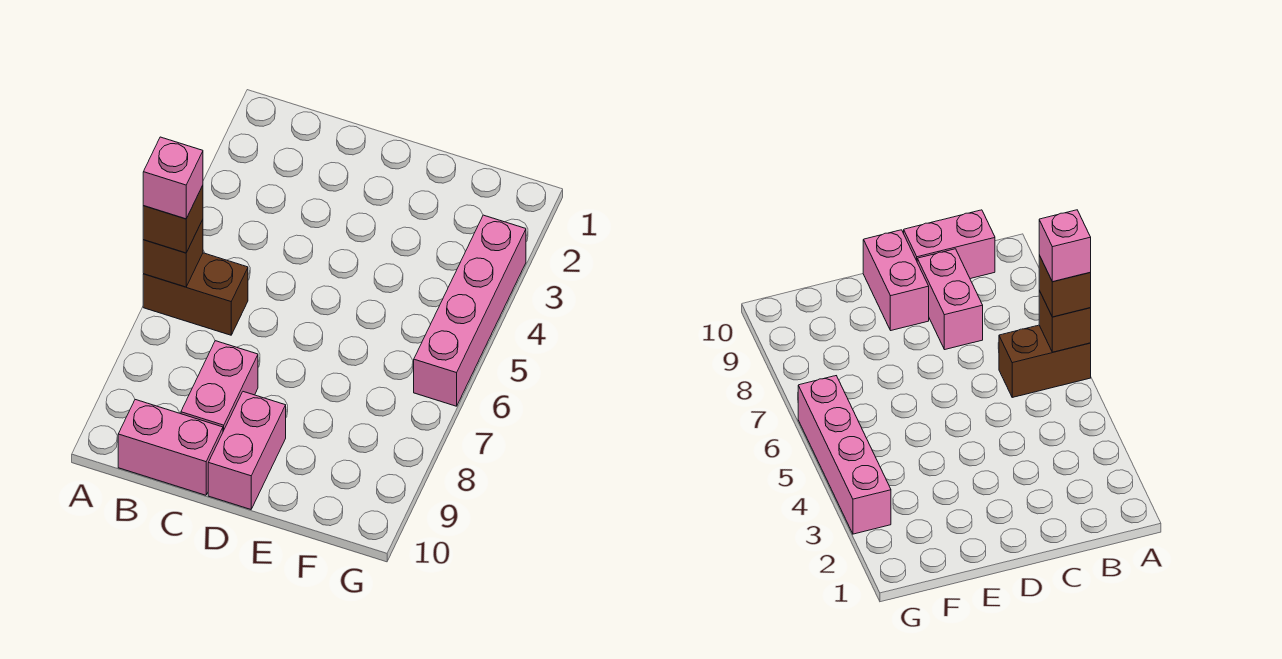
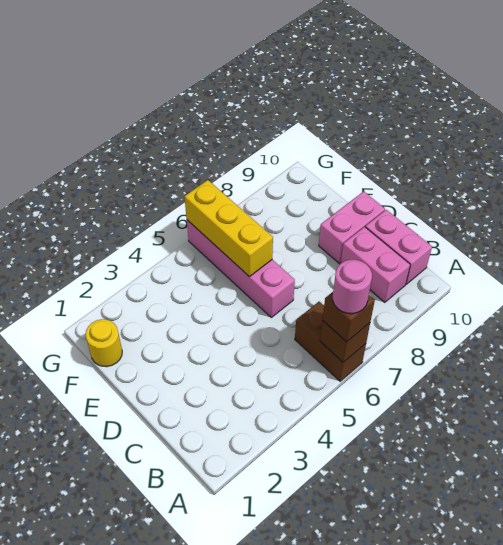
pink brick A6 level 4 -> pink round brick A6 level 4
pink brick C8:C9 level 1 -> pink brick B9:C9 level 1
none -> yellow brick E6:G6 level 2
none -> yellow round brick F1 level 1
pink brick G3:G6 level 1 -> pink brick D6:G6 level 1

